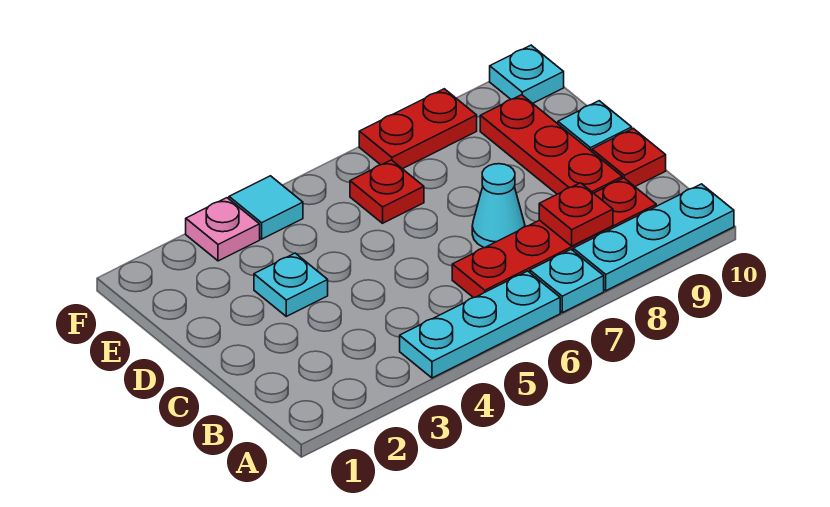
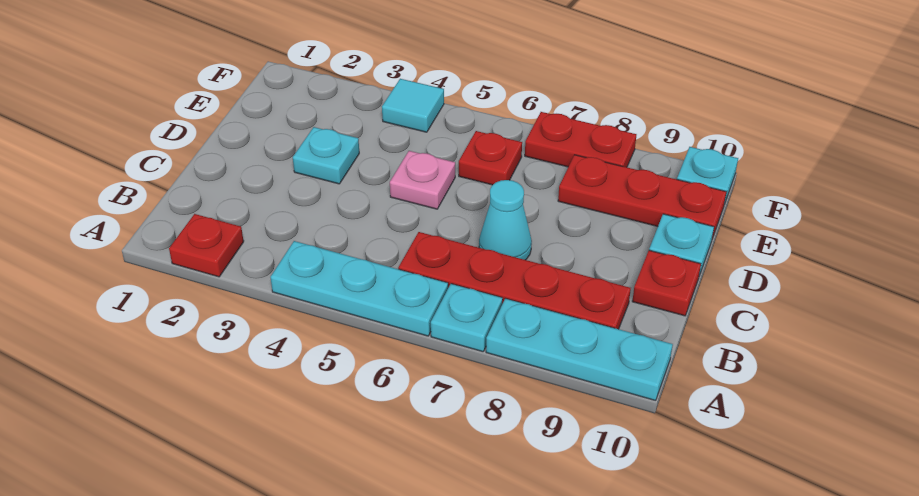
red plate B8 level 2 -> red plate A2 level 1
red plate C9:E9 level 1 -> red plate E8:E10 level 1
pink plate F3 level 1 -> pink plate D5 level 1

